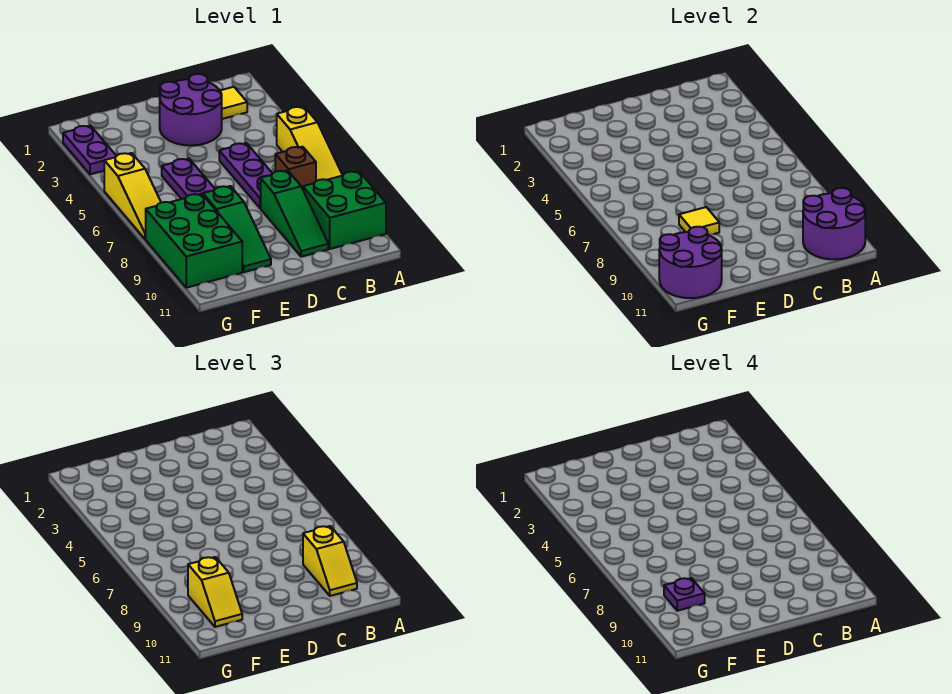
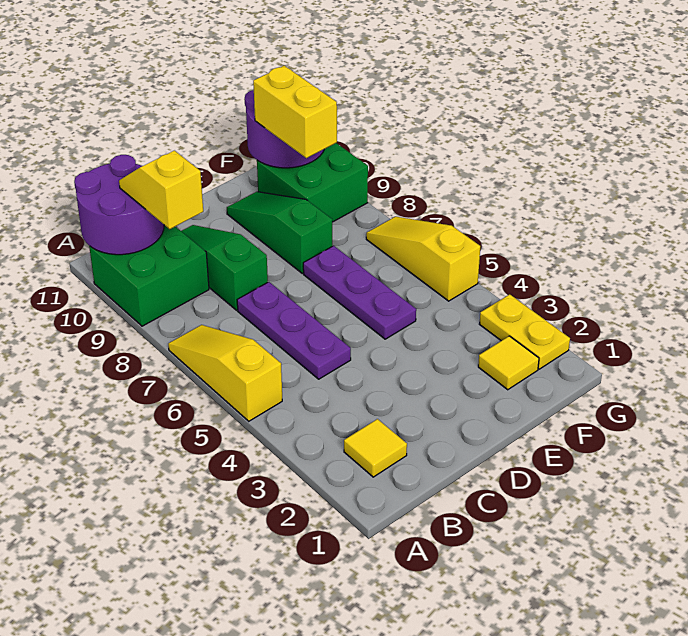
brown brick B7 level 1 -> none
purple round brick C2:D3 level 1 -> none
yellow tile E8 level 2 -> yellow tile F2 level 1
green brick F8:G10 level 1 -> green brick F9:G10 level 1
yellow slope F9:F10 level 3 top 9 -> yellow brick F9:F10 level 3
purple plate F9 level 4 -> none
purple plate G2:G3 level 1 -> yellow plate G2:G3 level 1

